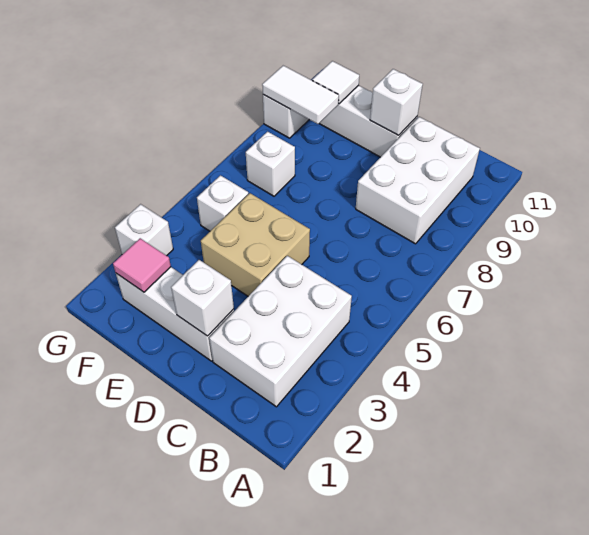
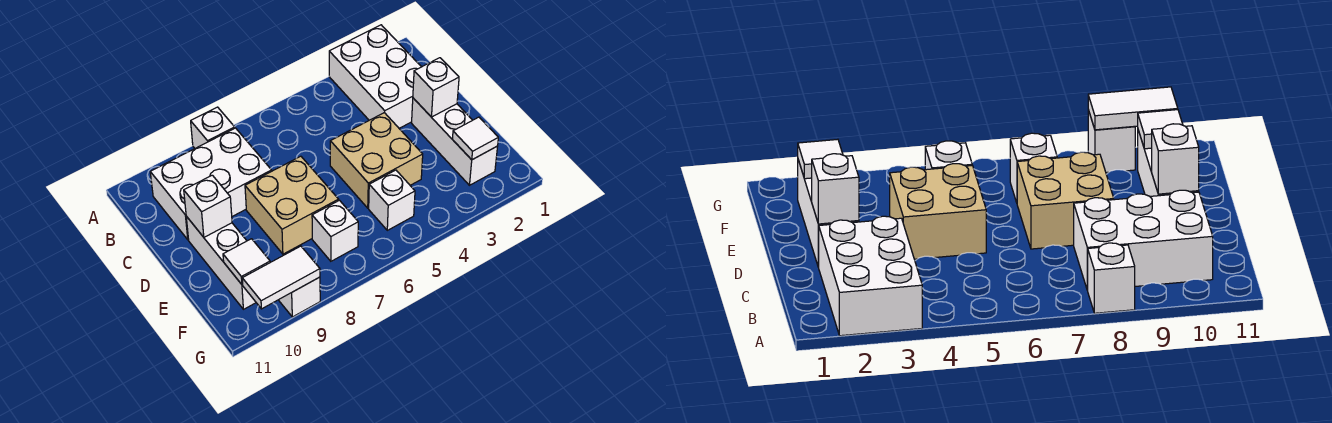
white brick B2:C4 level 1 -> white brick A2:C3 level 1
none -> tan brick D7:E8 level 1
pink tile F2 level 2 -> white tile F2 level 2
white tile F9:G9 level 2 -> white tile G9:G10 level 2
white brick G3 level 1 -> white brick A8 level 1

